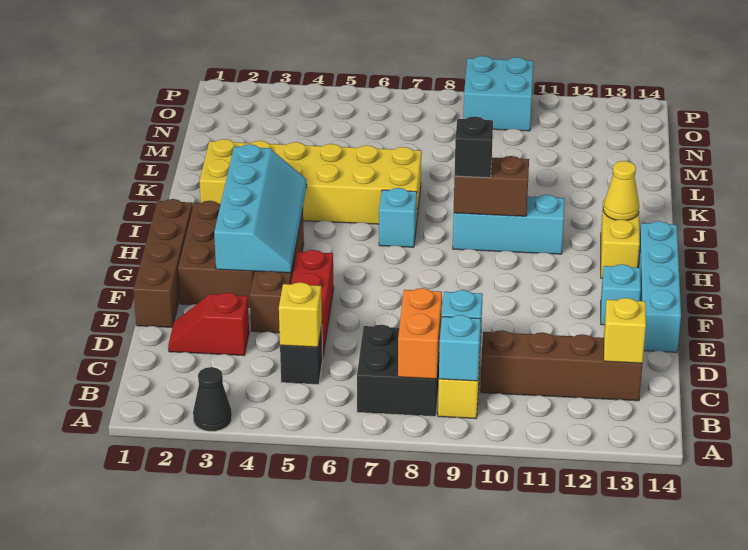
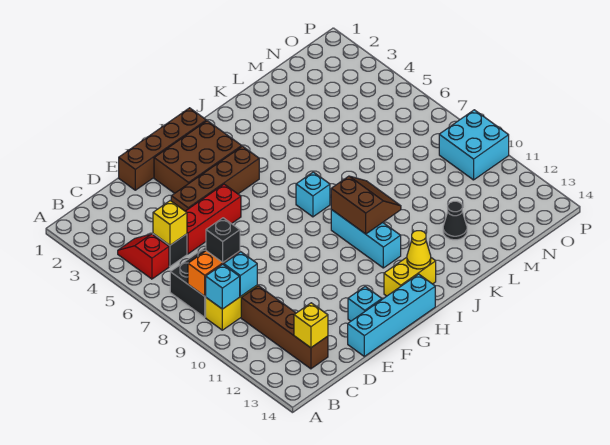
black cone A3 level 1 -> black cone L12 level 1
red slope D2:D3 level 1 top 3 -> red slope B4:B5 level 1 top 5
cyan slope F3:I4 level 2 top 3 -> none
black brick I9 level 3 -> black brick C8 level 3
yellow brick J2:K7 level 1 -> none

